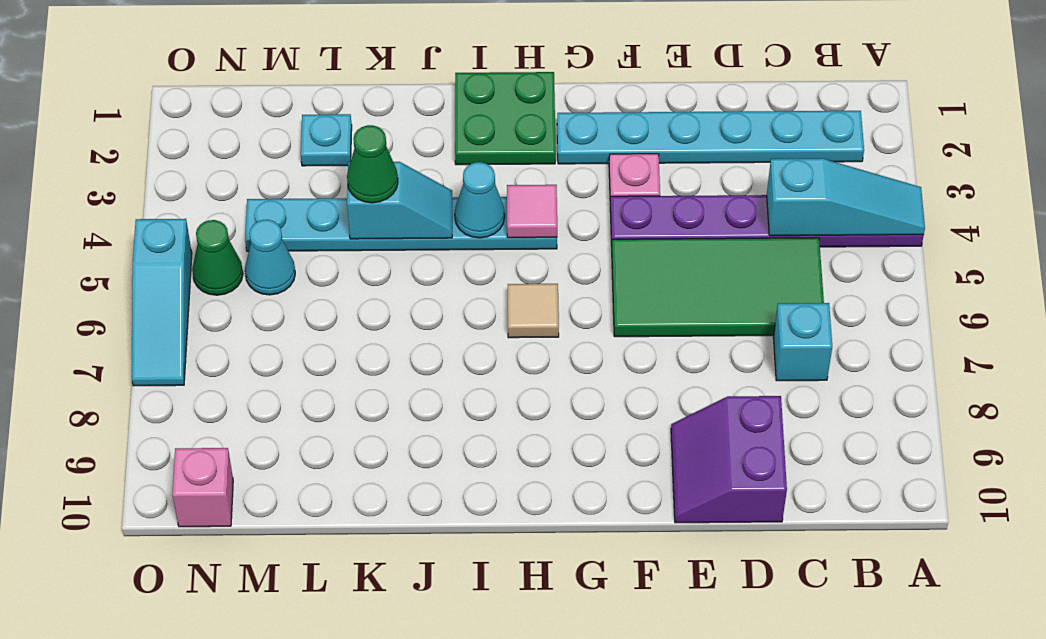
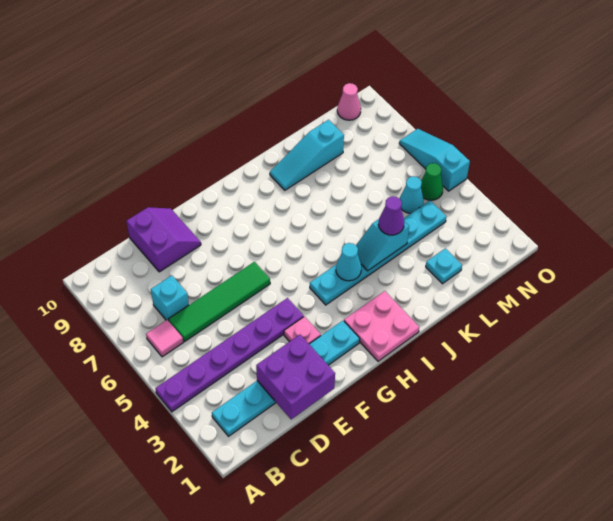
cyan slope A4:C4 level 2 top C -> cyan slope J9:L9 level 1 top L
green tile C5:F6 level 1 -> green tile C6:F6 level 1
none -> purple brick D1:E2 level 2
green plate H1:I2 level 1 -> pink plate H1:I2 level 1
pink tile H4 level 2 -> pink tile B6 level 1
tan tile H6 level 1 -> none
green cone K4 level 3 -> purple cone K4 level 3
pink brick N10 level 1 -> pink cone N10 level 1

